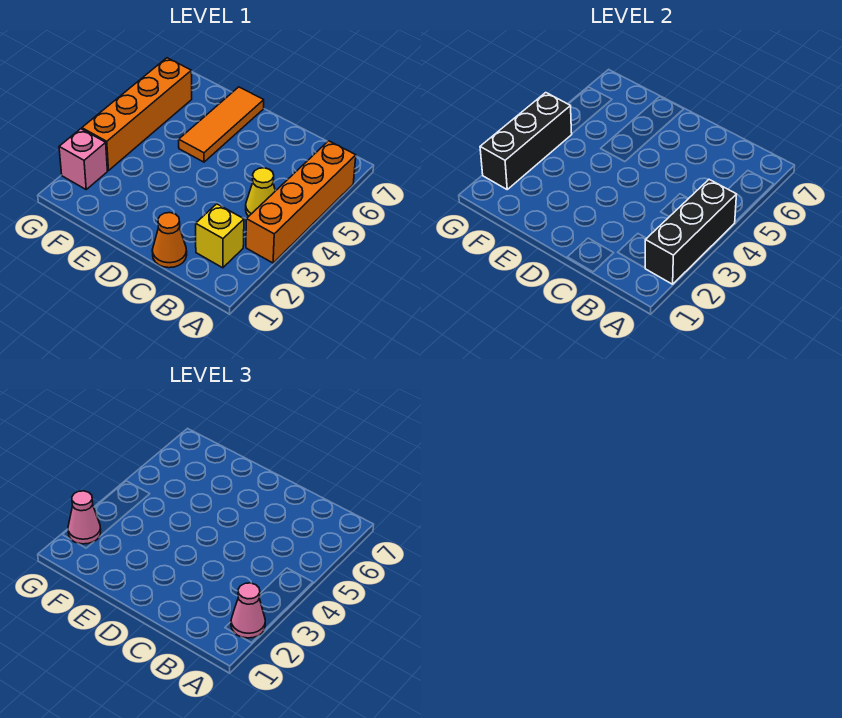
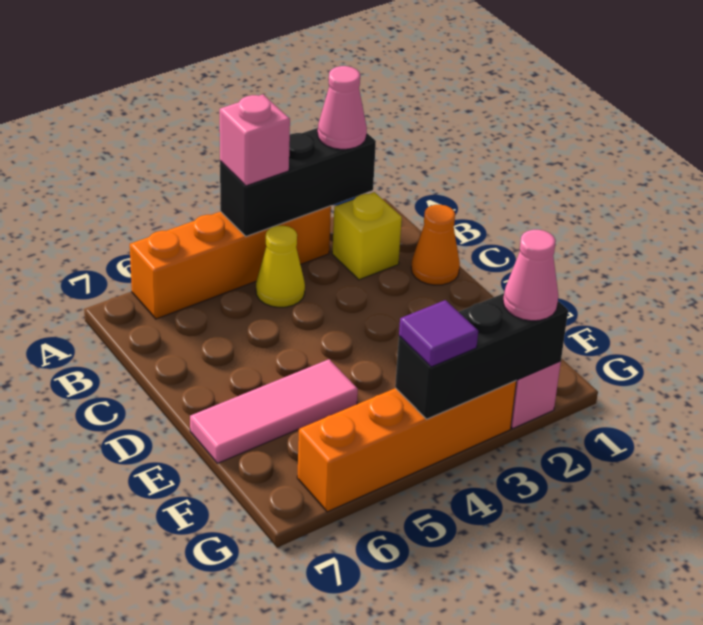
none -> pink brick A4 level 3
orange tile E5:E7 level 1 -> pink tile E5:E7 level 1
none -> purple tile G4 level 3

